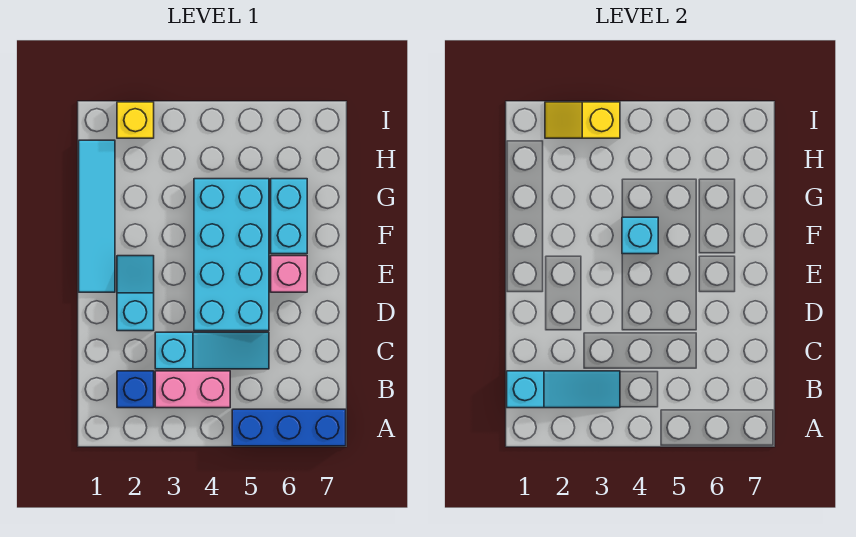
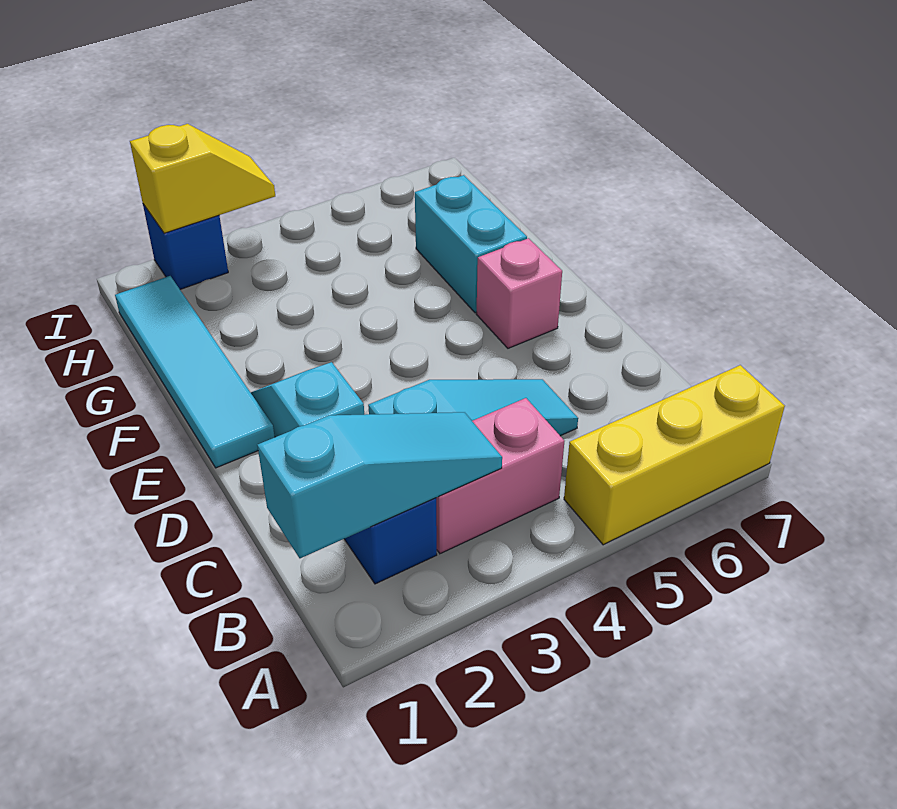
blue brick A5:A7 level 1 -> yellow brick A5:A7 level 1
cyan brick D4:G5 level 1 -> none
cyan brick F4 level 2 -> none
yellow brick I2 level 1 -> blue brick I2 level 1
yellow slope I2:I3 level 2 top 3 -> yellow slope I2:I3 level 2 top 2

